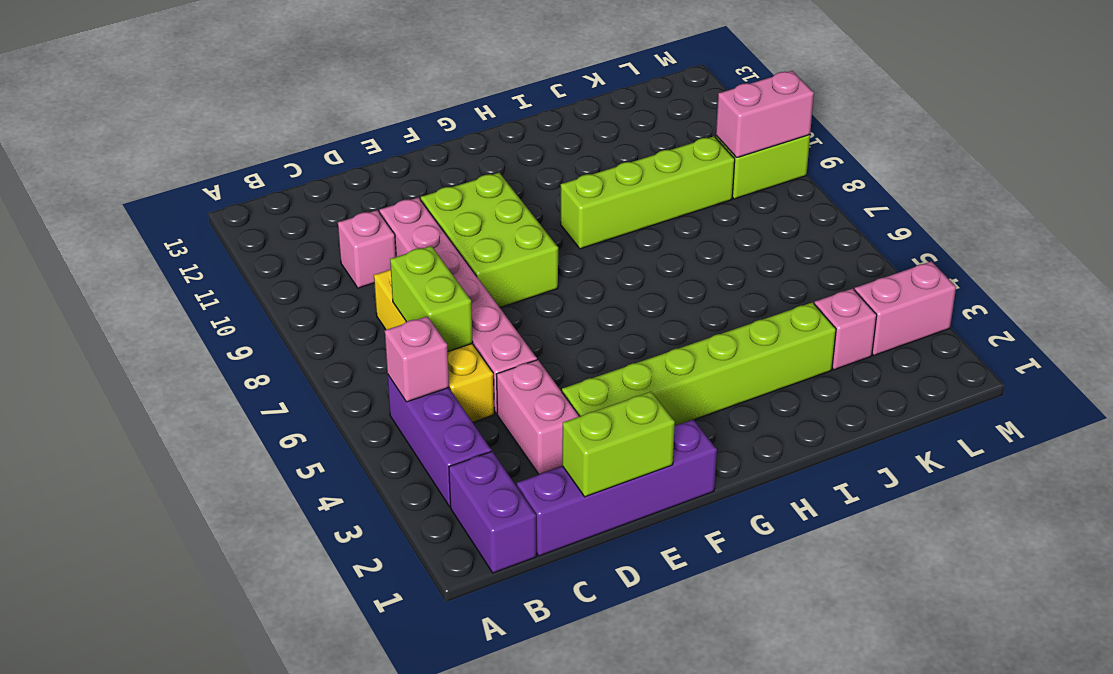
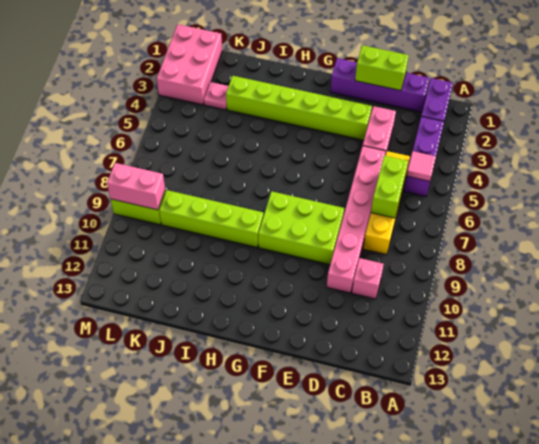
pink brick B5 level 2 -> pink tile B5 level 2
lime brick E8:F10 level 1 -> lime brick E8:G9 level 1
pink brick K3 level 1 -> pink plate K3 level 1
pink brick L3:M3 level 1 -> pink brick L1:M3 level 1

